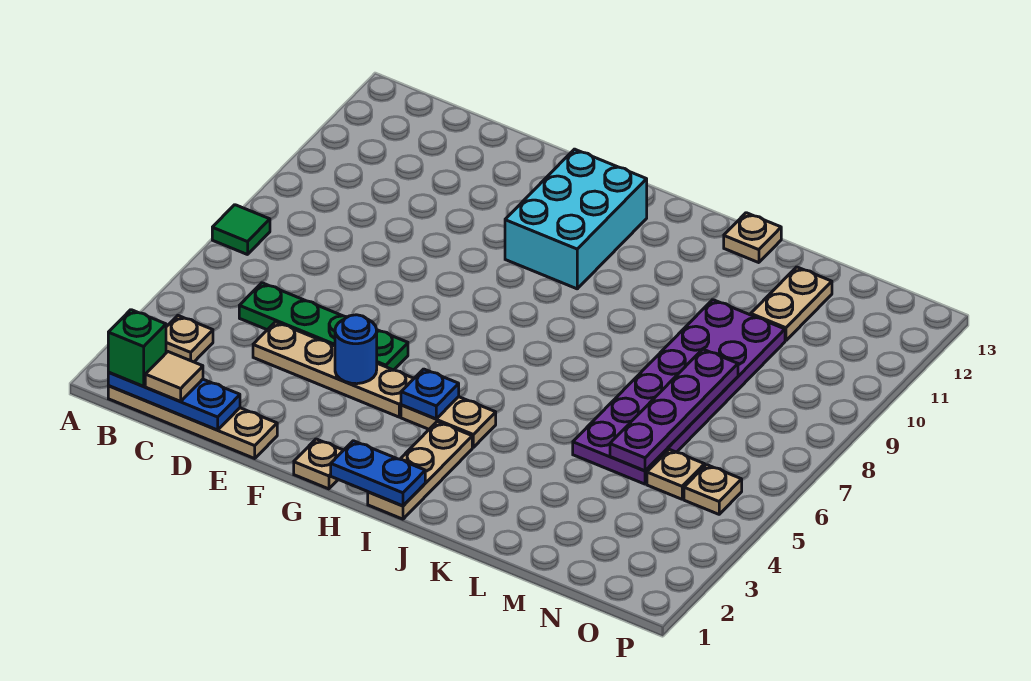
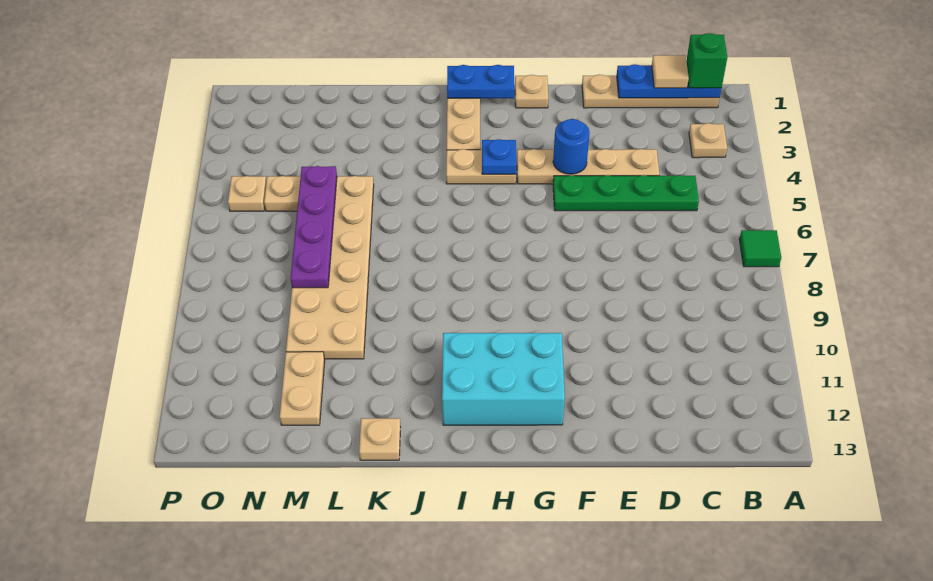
cyan brick G10:H12 level 1 -> cyan brick G11:I12 level 1
purple plate L5:M10 level 1 -> tan plate L5:M10 level 1

